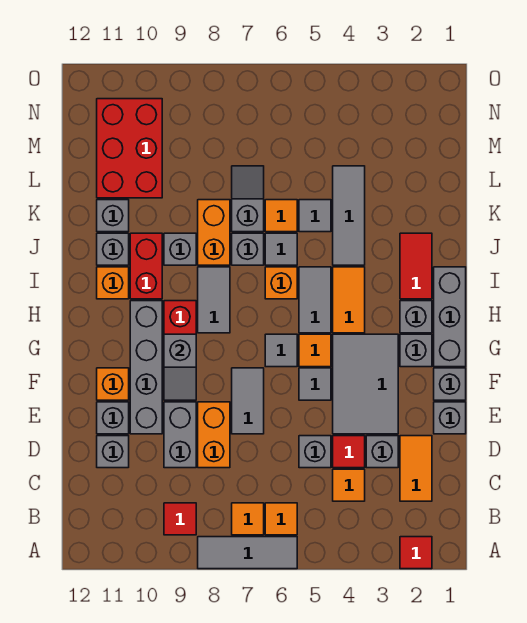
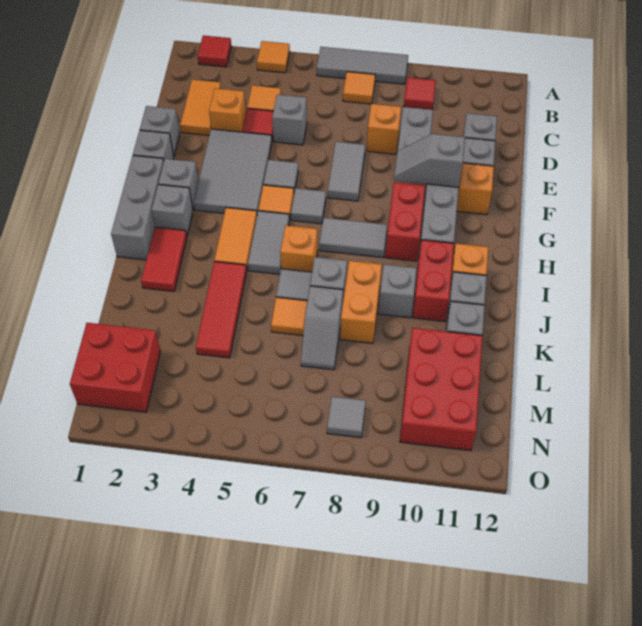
orange tile B6 level 1 -> orange tile A4 level 1
grey brick D3 level 1 -> orange brick D3 level 1
orange brick D8:E8 level 1 -> orange brick D8 level 1
grey slope F9:G9 level 2 top G -> grey slope F9:F10 level 2 top 10
grey tile H8:I8 level 1 -> grey tile H7:H8 level 1
grey tile J4:L4 level 1 -> red tile J4:L4 level 1
grey tile K5 level 1 -> grey tile N8 level 1
none -> red brick M1:N2 level 1

